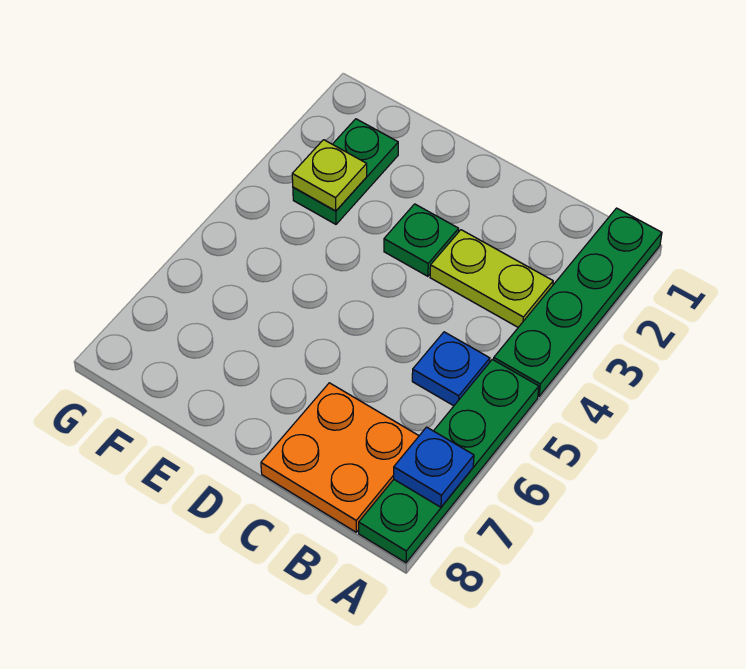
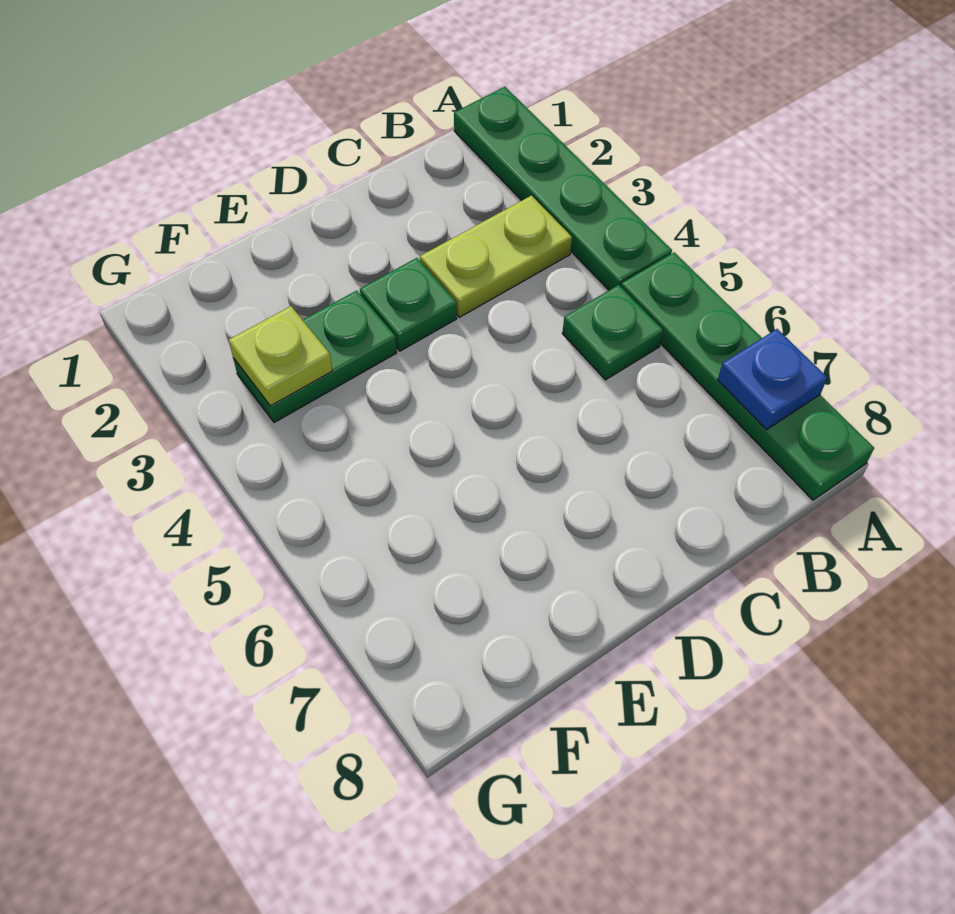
blue plate B5 level 1 -> green plate B5 level 1
orange plate B7:C8 level 1 -> none
green plate F2:F3 level 1 -> green plate E3:F3 level 1

